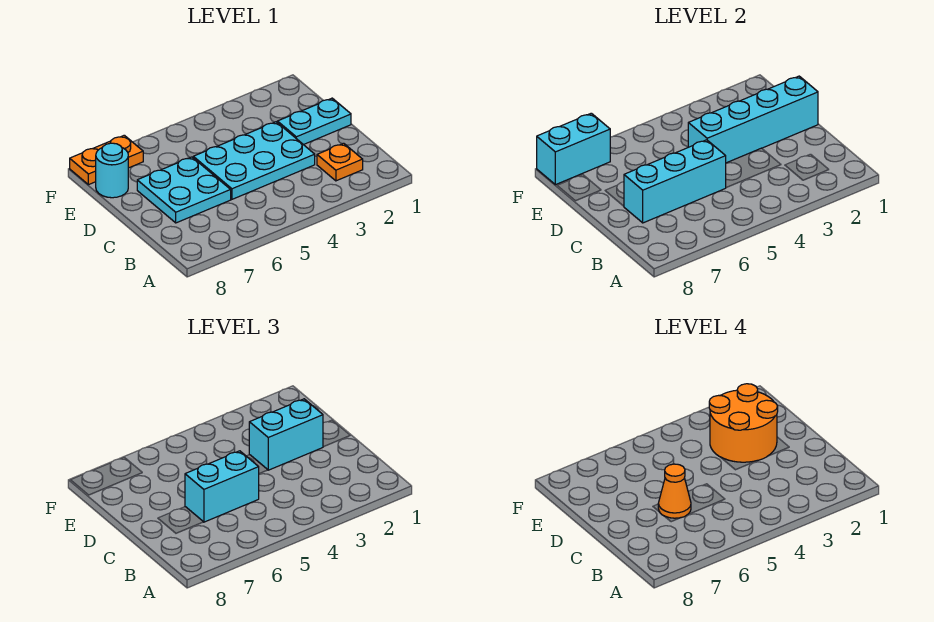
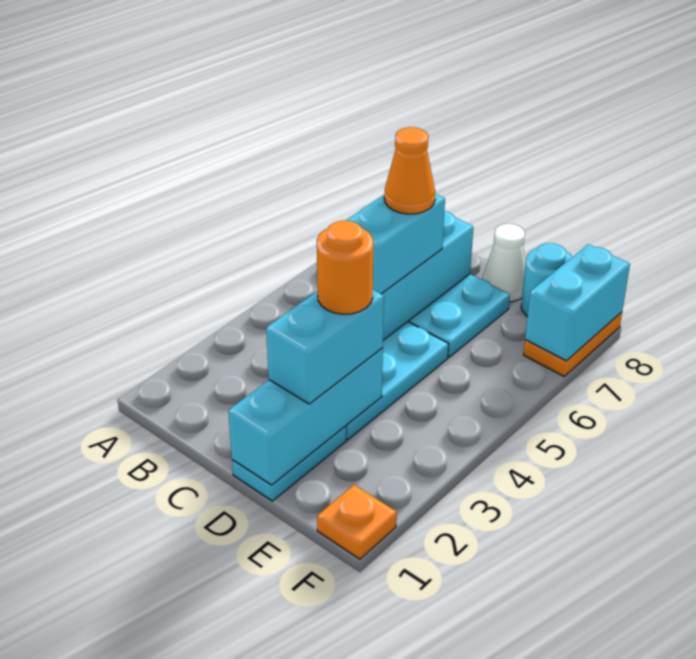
orange plate B2 level 1 -> orange plate F1 level 1
cyan brick D1:D4 level 2 -> cyan brick D1:D3 level 2
orange round brick D2:E3 level 4 -> orange round brick D3 level 4
none -> white cone D8 level 1

